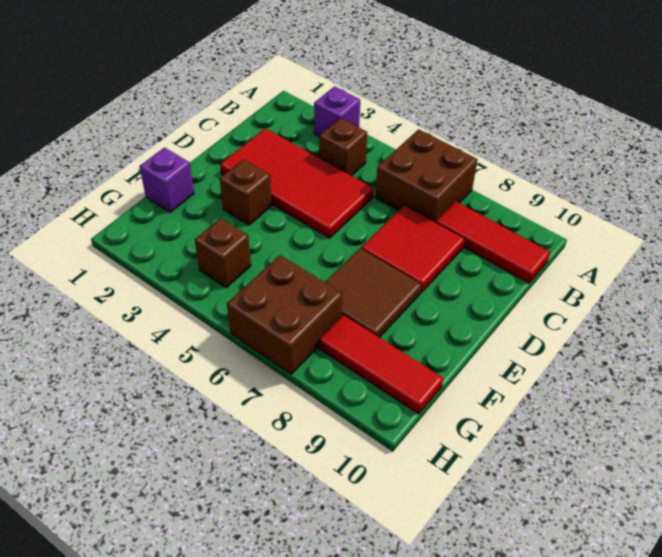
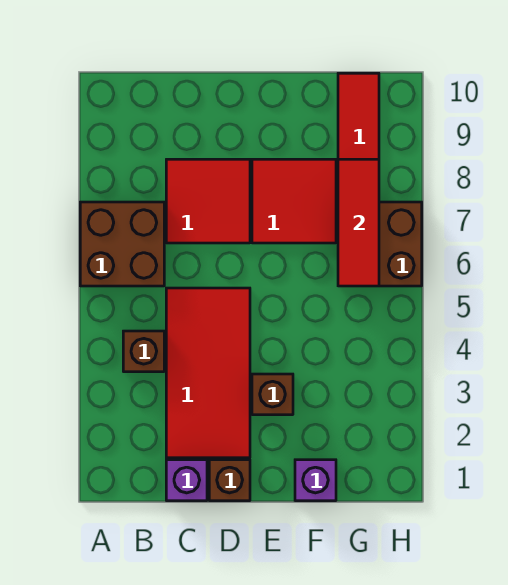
purple brick A3 level 1 -> purple brick C1 level 1
red tile B8:B10 level 1 -> red tile G6:G8 level 2
brown tile E7:F8 level 1 -> red tile E7:F8 level 1
brown brick G4 level 1 -> brown brick D1 level 1

